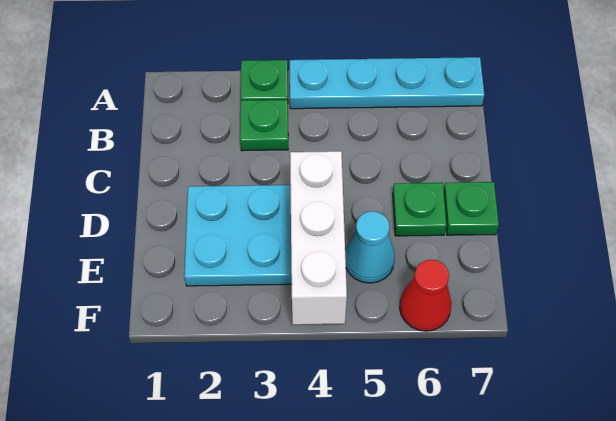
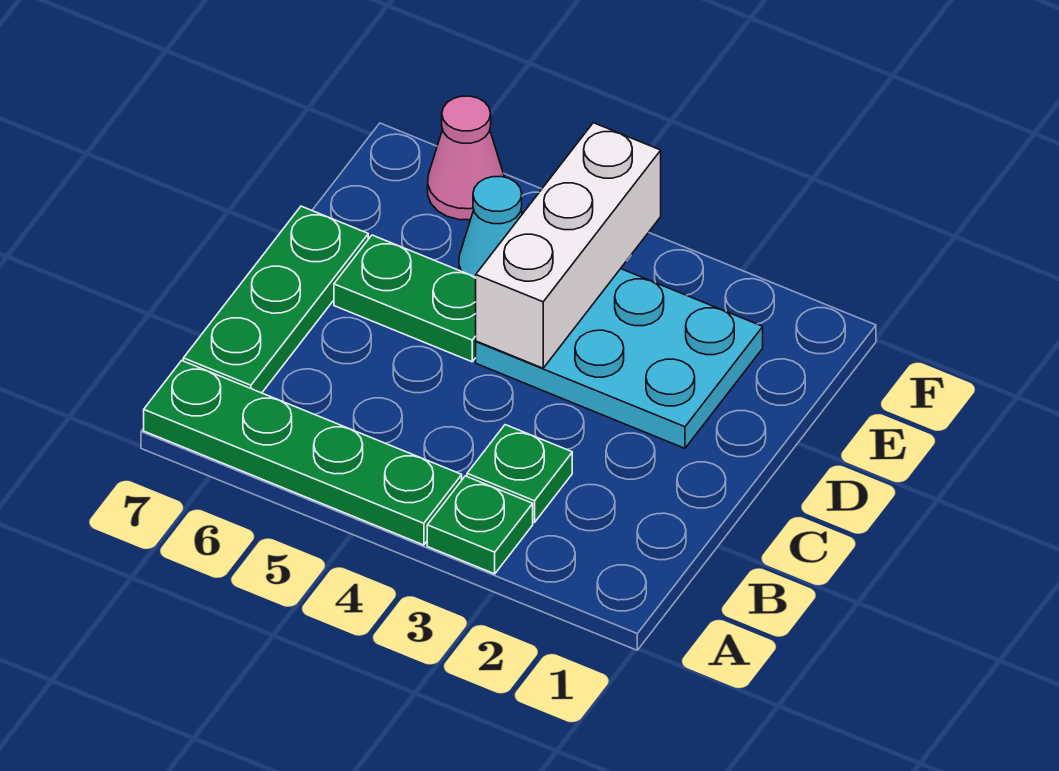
cyan plate A4:A7 level 1 -> green plate A4:A7 level 1
green plate D6 level 1 -> green plate D5:D6 level 1
green plate D7 level 1 -> green plate B7:D7 level 1
red cone F6 level 1 -> pink cone F6 level 1

